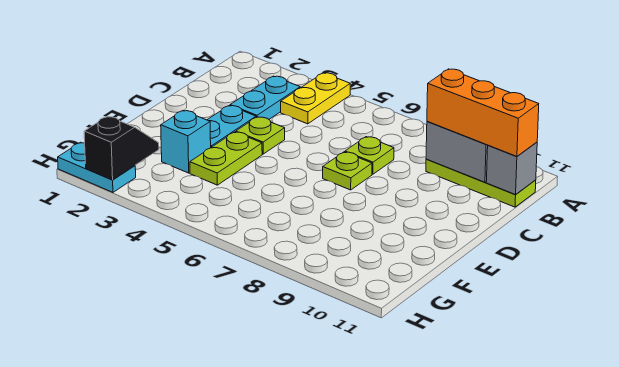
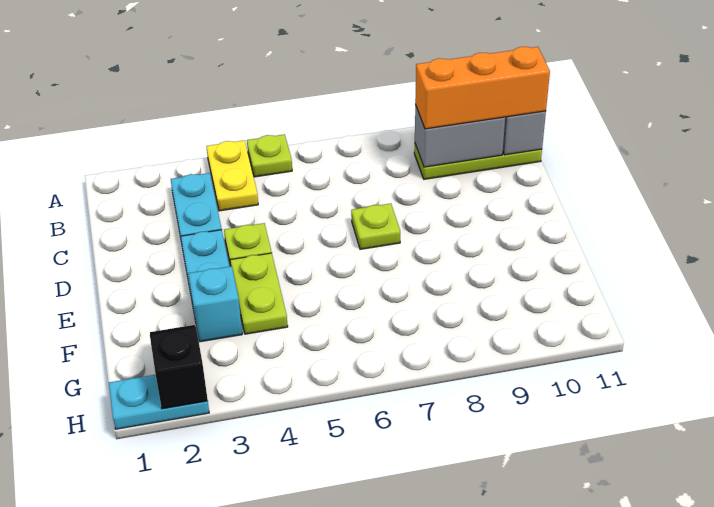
lime plate C7 level 1 -> lime plate A5 level 1

